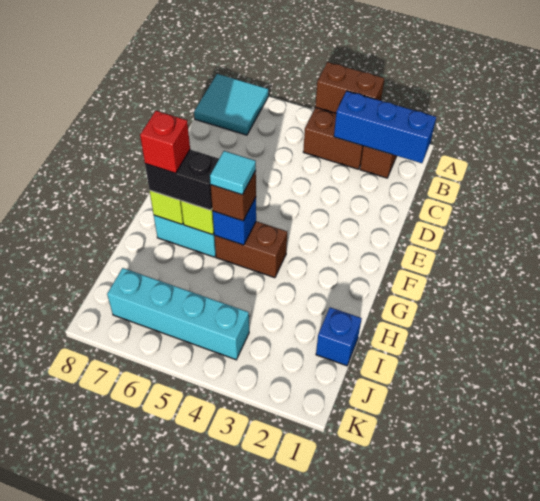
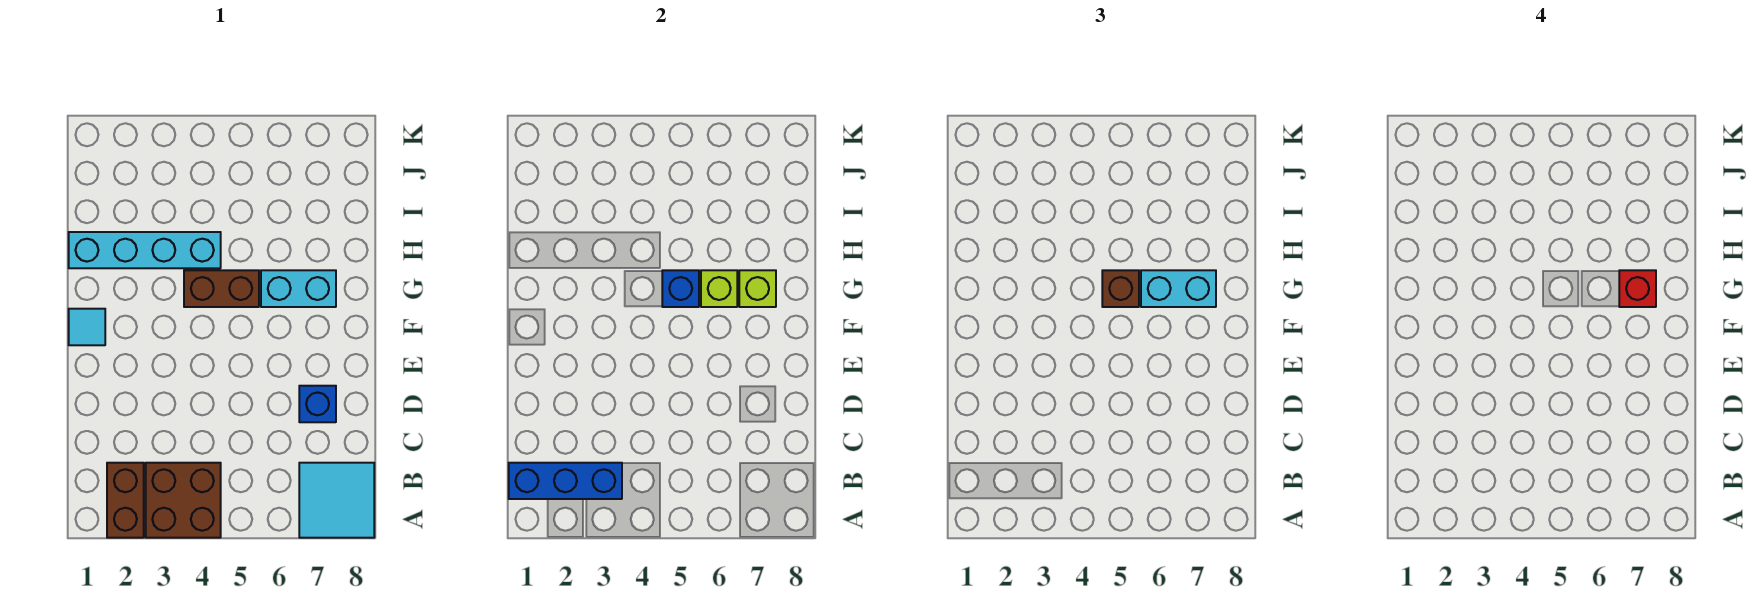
brown brick A3:A4 level 2 -> none
cyan tile G5 level 4 -> cyan tile F1 level 1
black brick G6:G7 level 3 -> cyan brick G6:G7 level 3
blue brick I1 level 1 -> blue brick D7 level 1
cyan brick J4:J7 level 1 -> cyan brick H1:H4 level 1

